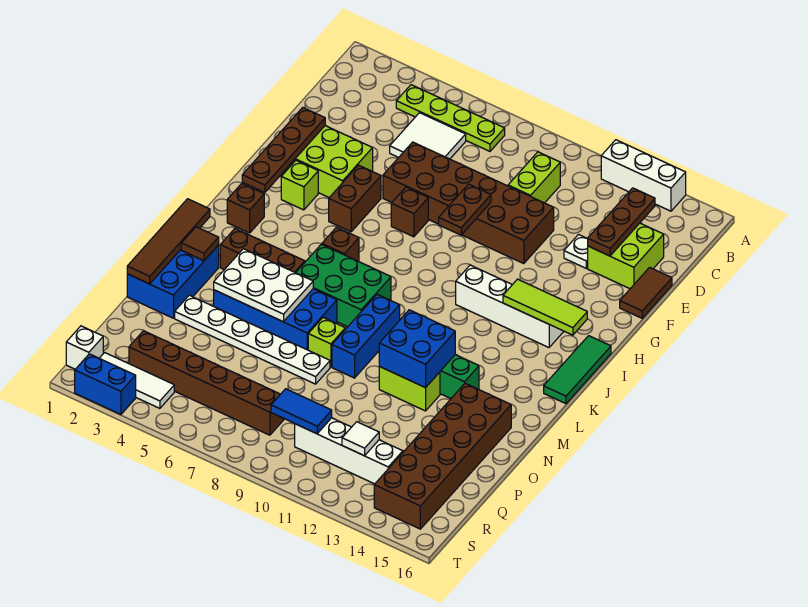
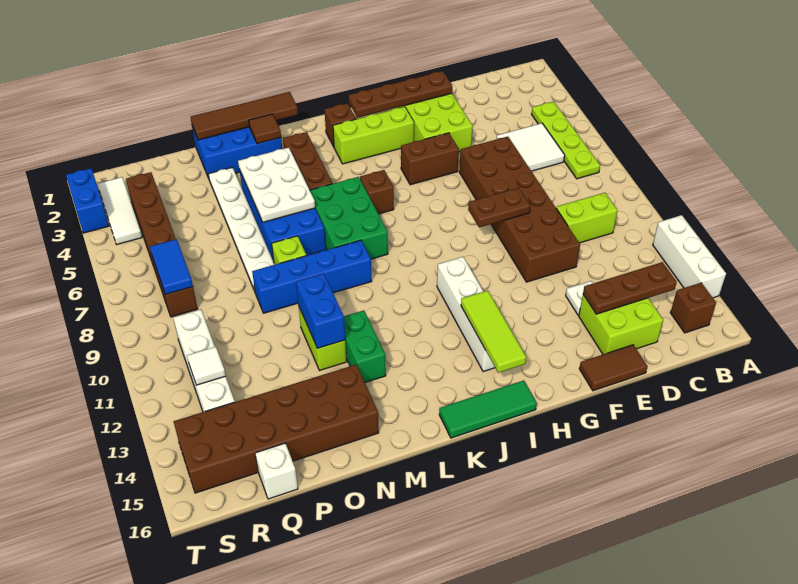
brown brick G7 level 1 -> brown brick B15 level 1
lime brick H3 level 1 -> lime brick H3:J3 level 1
blue brick L9:N9 level 1 -> blue brick L9:O9 level 1
blue brick M11:N12 level 2 -> blue brick N11:N12 level 2
blue tile R9:R10 level 2 -> blue tile R7:R8 level 2
white brick S1 level 1 -> white brick Q16 level 1

